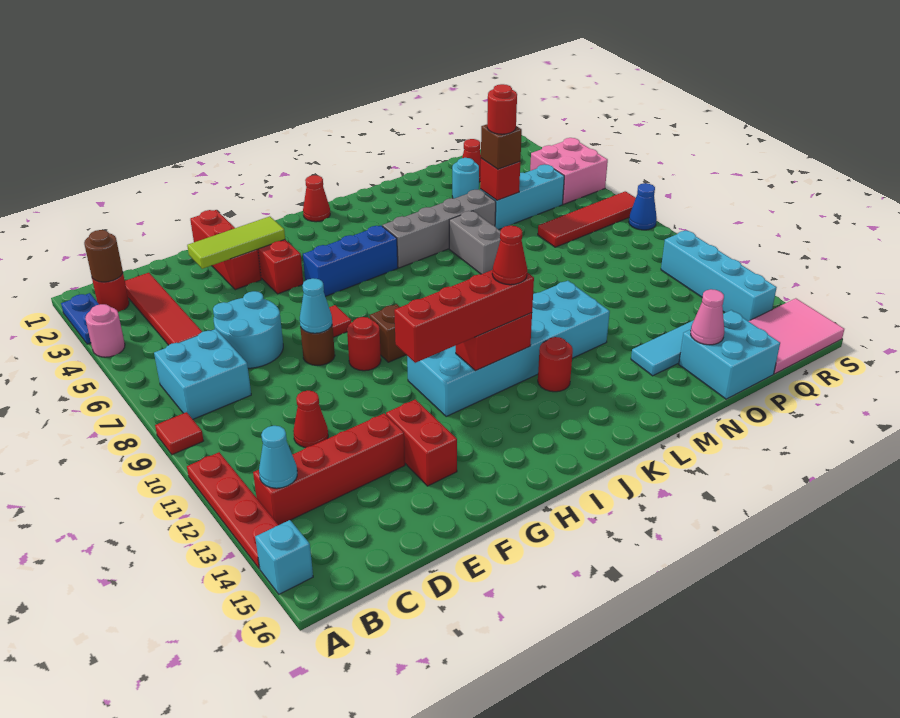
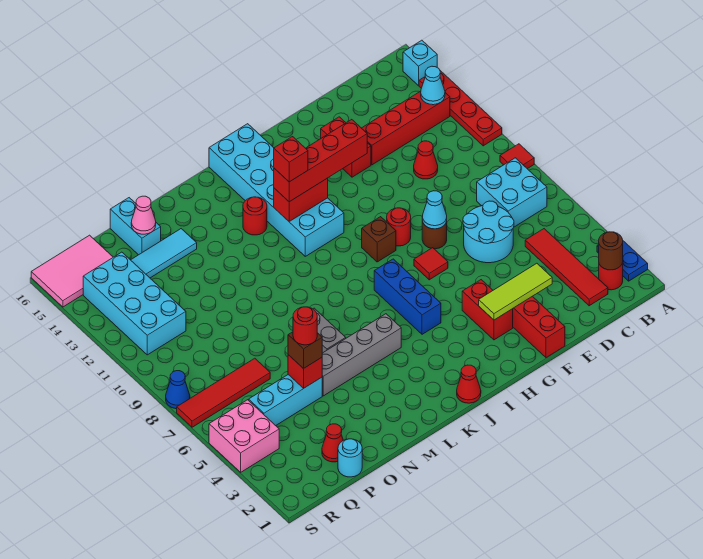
pink round brick A4 level 1 -> none
blue brick H5:J5 level 1 -> blue brick I5:I7 level 1
cyan brick H11:M12 level 1 -> cyan brick I11:J16 level 1
red cone J12 level 4 -> red brick J12 level 4
cyan round brick O3 level 1 -> cyan round brick P1 level 1
cyan brick O15:P16 level 1 -> cyan brick O15:O16 level 1
cyan brick R11:R14 level 1 -> cyan brick Q11:R14 level 1

